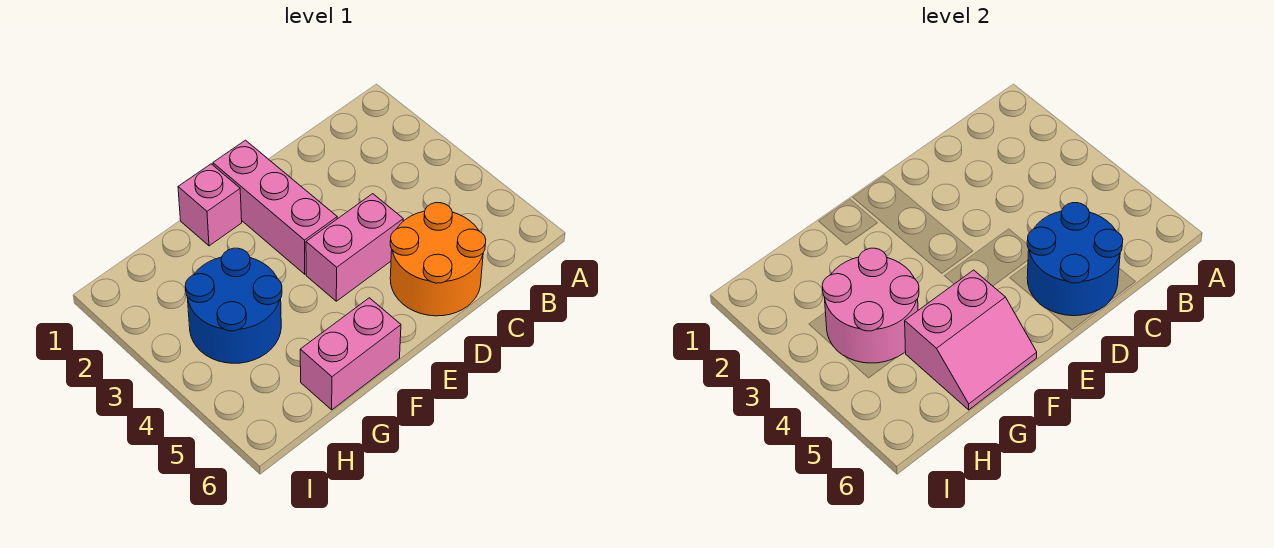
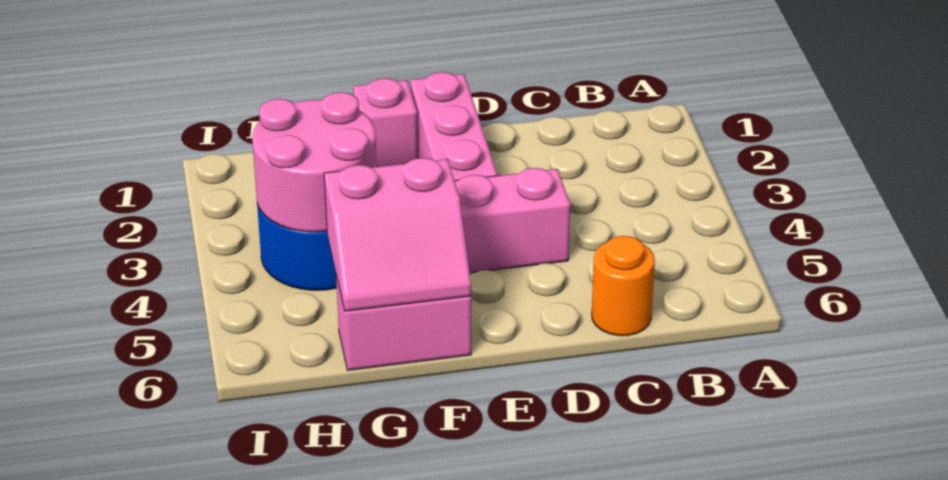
orange round brick C5:D6 level 1 -> orange round brick C6 level 1
blue round brick C5:D6 level 2 -> none

